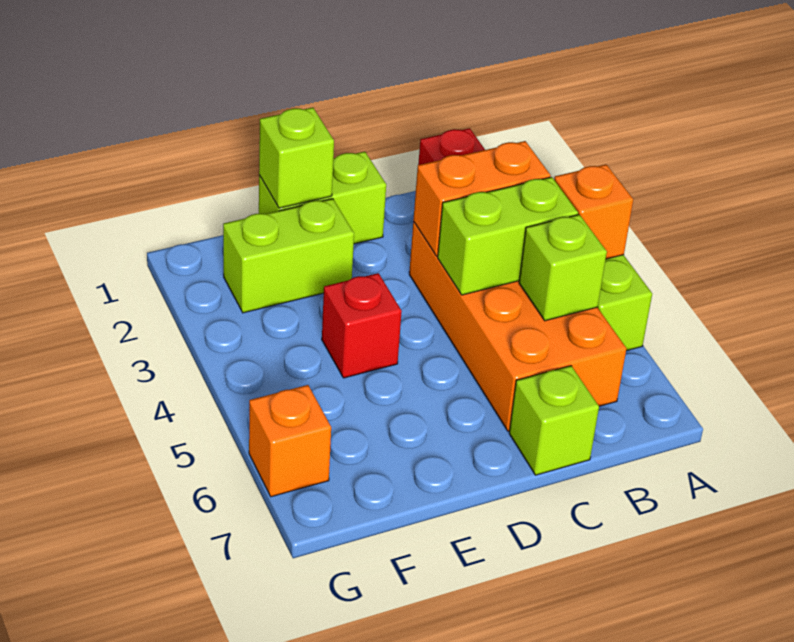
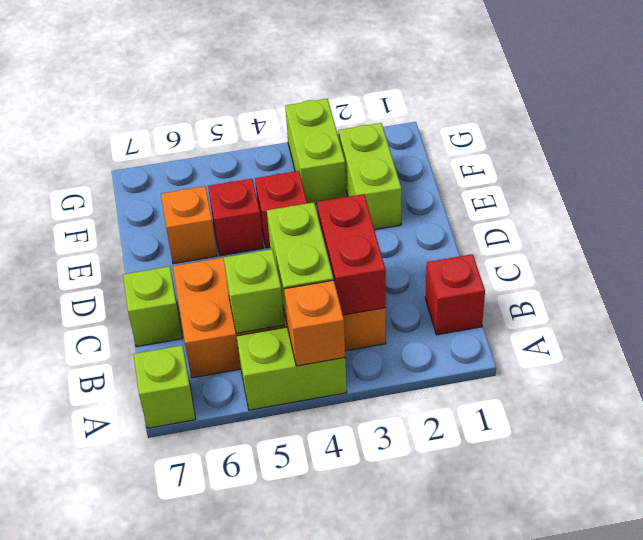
orange brick B3:C3 level 2 -> red brick B3:C3 level 2
lime brick D1:E1 level 1 -> lime brick F3:G3 level 1
lime brick E1 level 2 -> lime brick A7 level 1
none -> red brick E5 level 1
orange brick G6 level 1 -> orange brick E6 level 1

